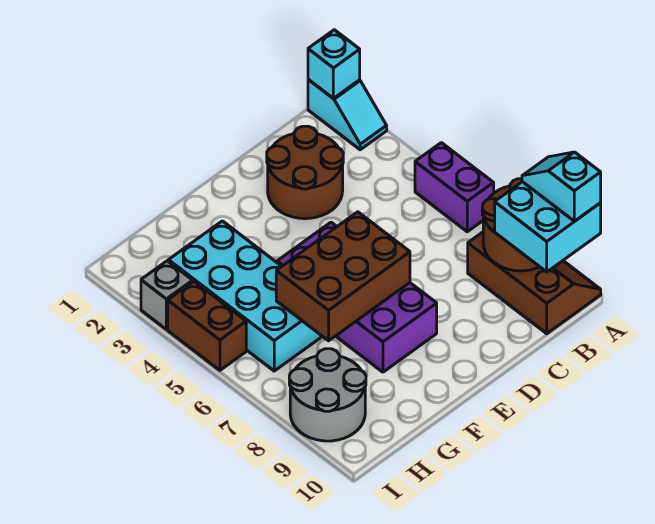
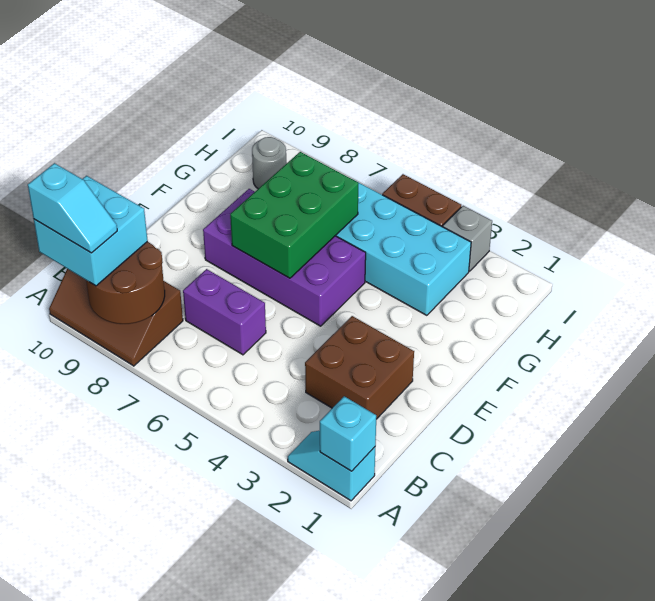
purple brick A5:A6 level 1 -> purple brick C6:C7 level 1
brown round brick C2:D3 level 1 -> brown brick C2:D3 level 1
brown brick E6:G7 level 2 -> green brick E6:G7 level 2
grey round brick H8:I9 level 1 -> grey round brick H9 level 1

